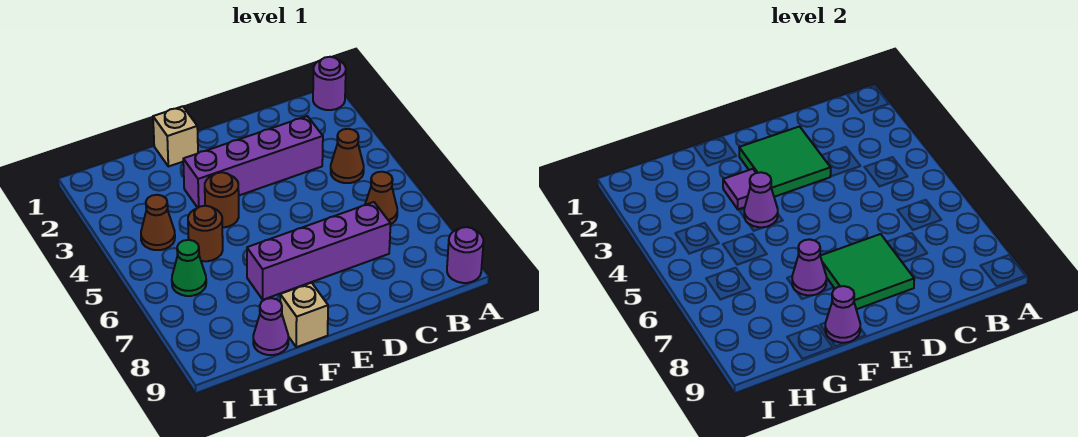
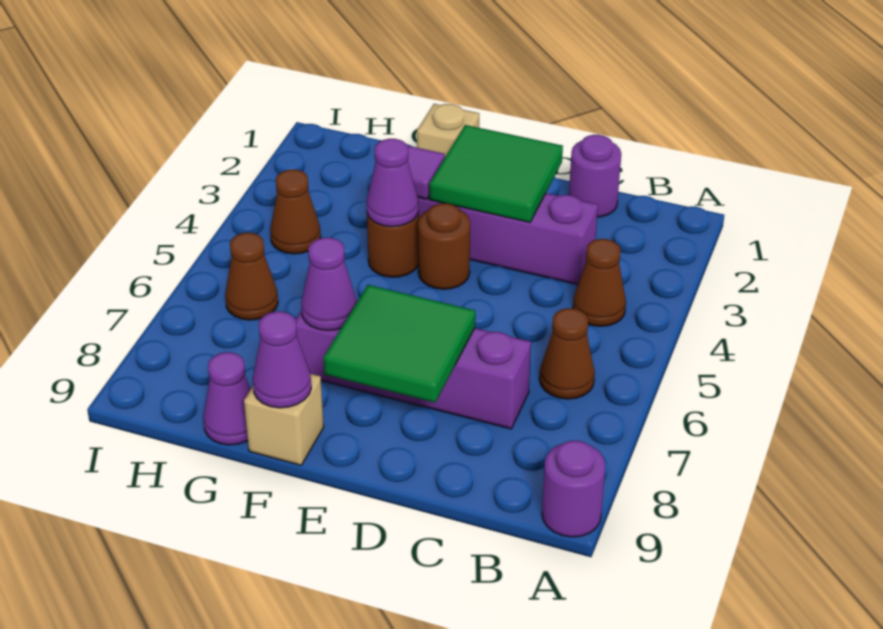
purple round brick A1 level 1 -> purple round brick C1 level 1
brown round brick G5 level 1 -> brown round brick E4 level 1
green cone H6 level 1 -> brown cone H6 level 1

